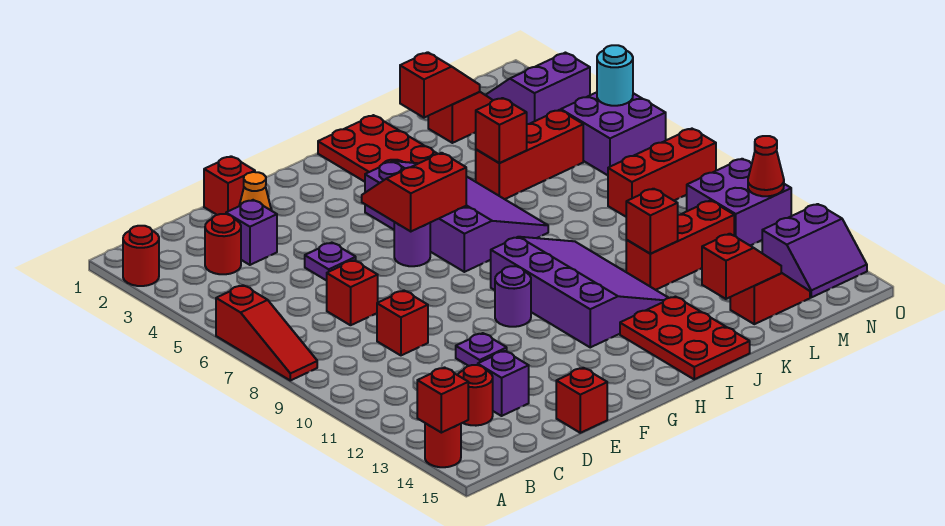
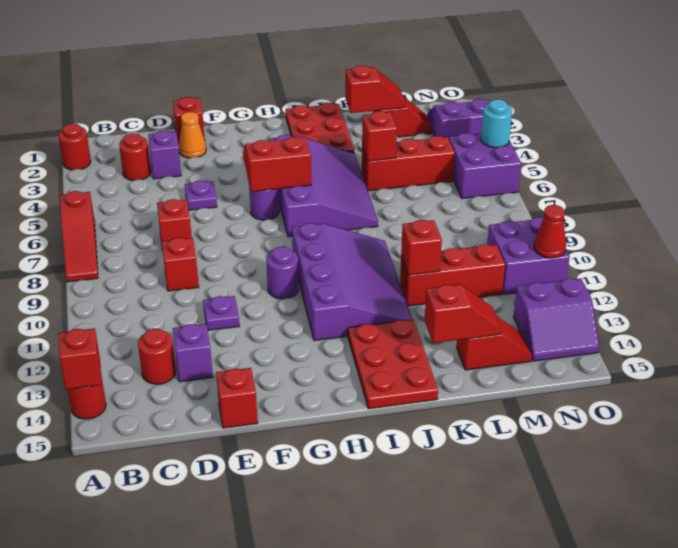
red brick M8:O8 level 1 -> none

